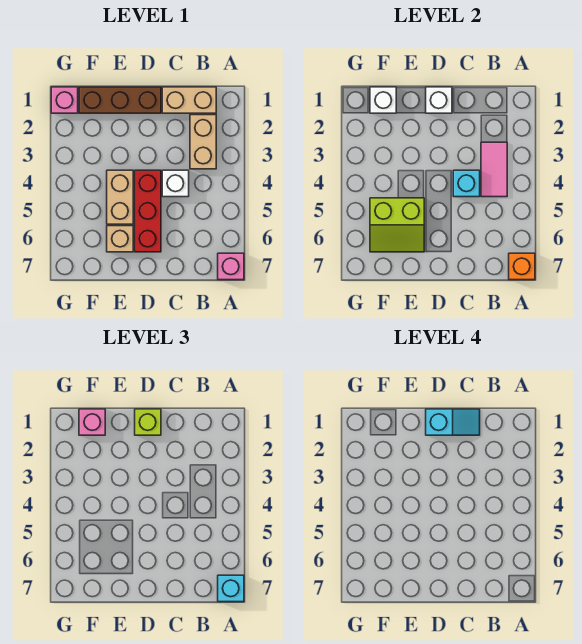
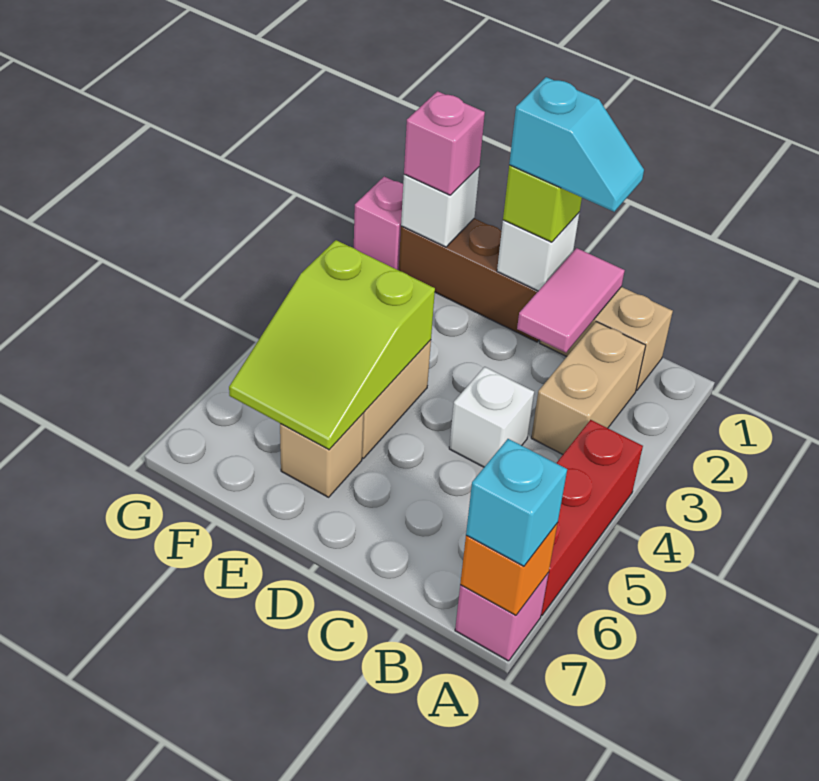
pink tile B3:B4 level 2 -> pink tile C1:C2 level 2
cyan brick C4 level 2 -> none
red brick D4:D6 level 1 -> red brick A4:A6 level 1
lime slope E5:F6 level 2 top 5 -> lime slope E4:F6 level 2 top 4

